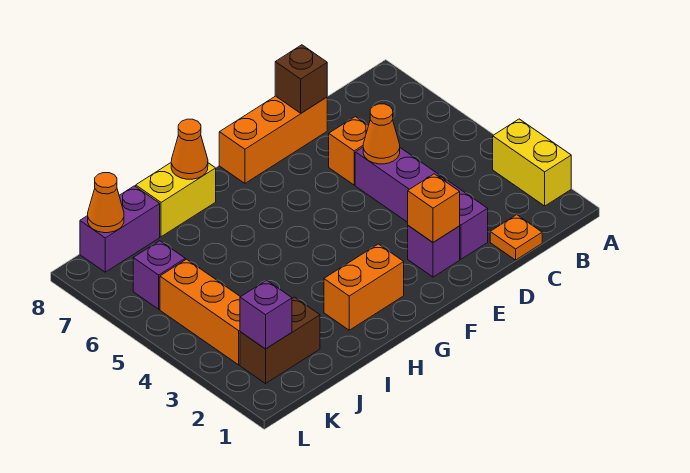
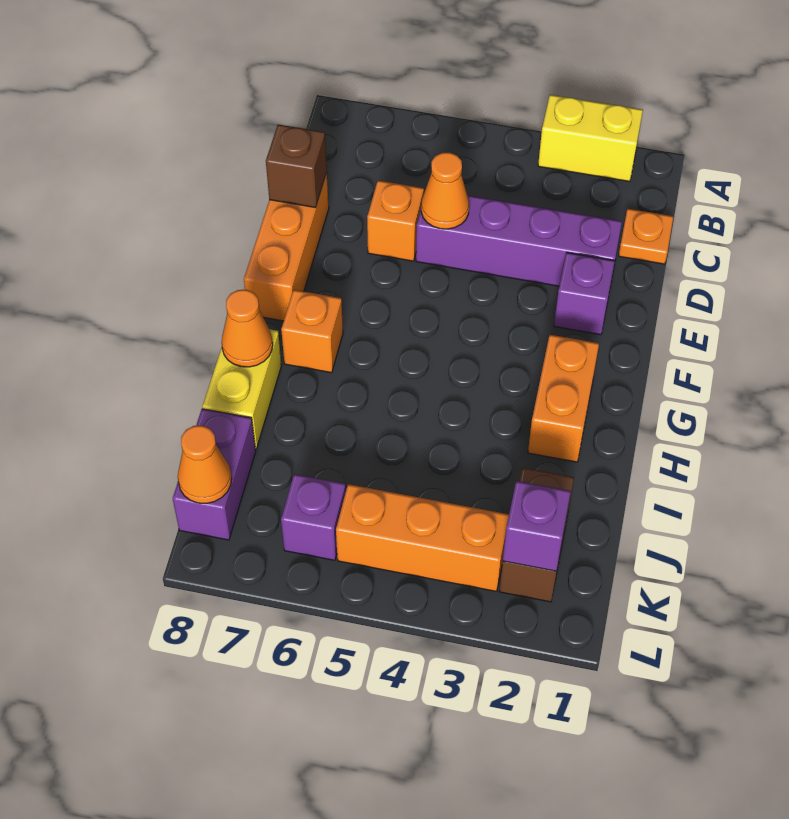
orange brick E2 level 2 -> orange brick G7 level 1

